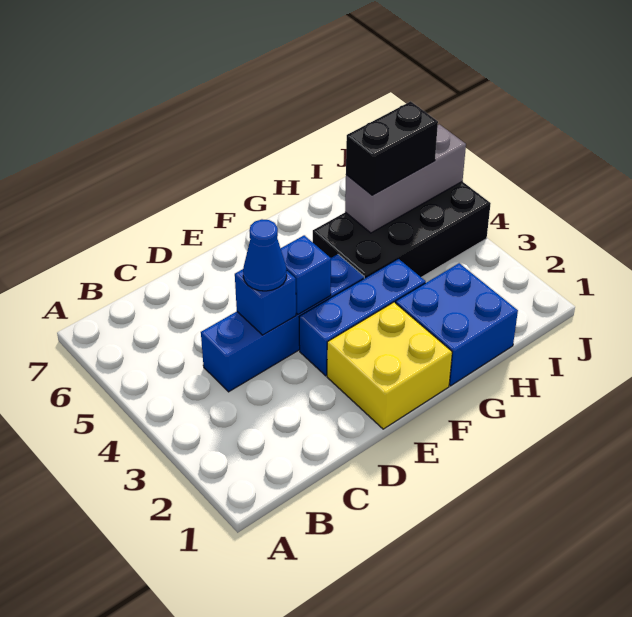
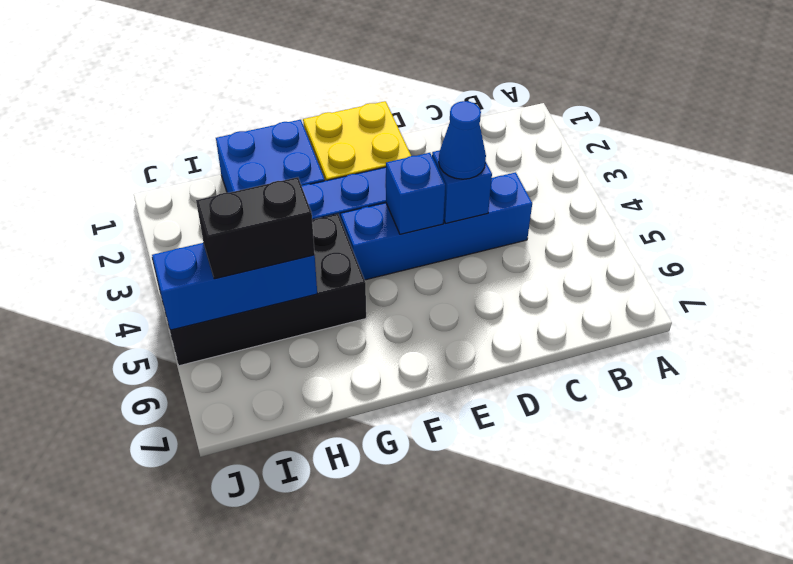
grey brick H5:J5 level 2 -> blue brick H5:J5 level 2

